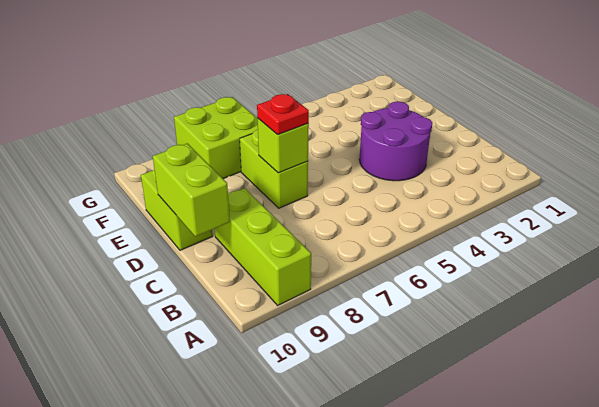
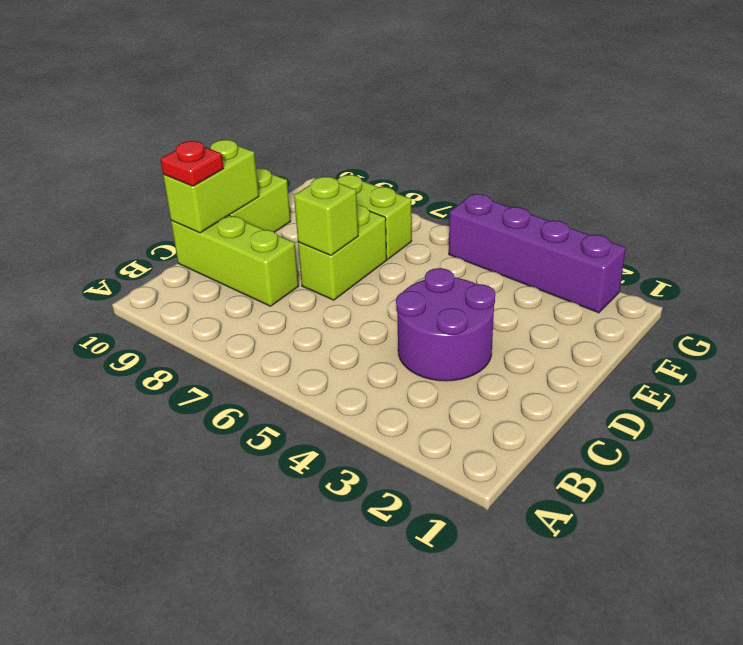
lime brick A9:C9 level 1 -> lime brick C8:C10 level 1
red plate D7 level 3 -> red plate C10 level 3
lime brick F7:G8 level 1 -> lime brick F7:F8 level 1
none -> purple brick G2:G5 level 1

